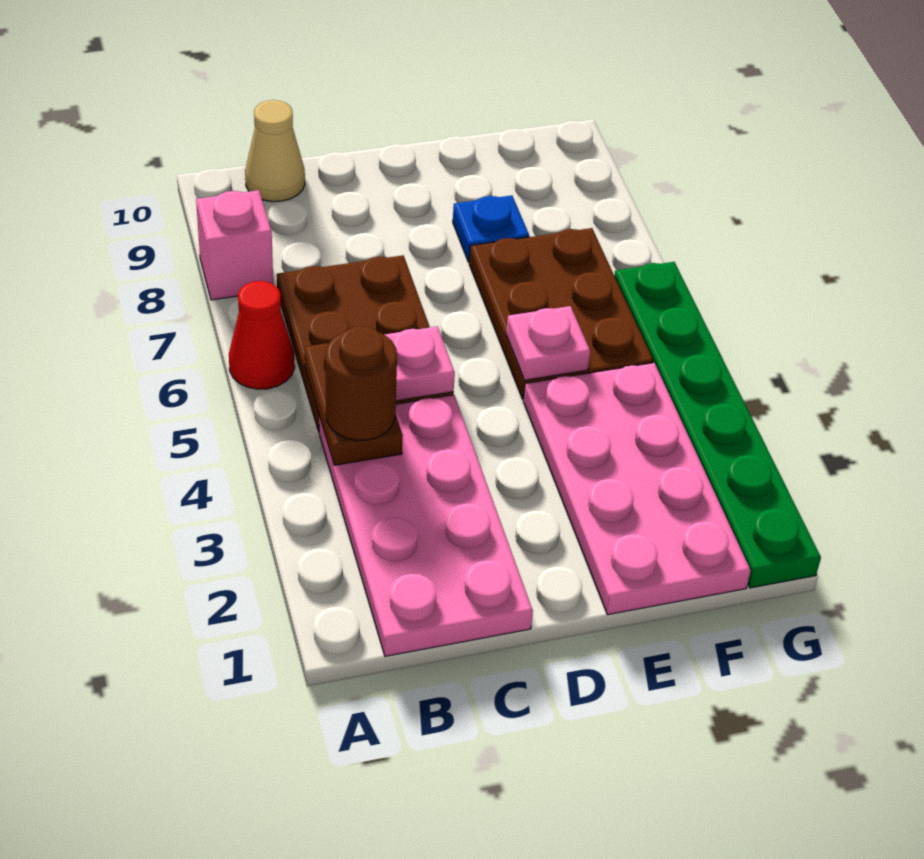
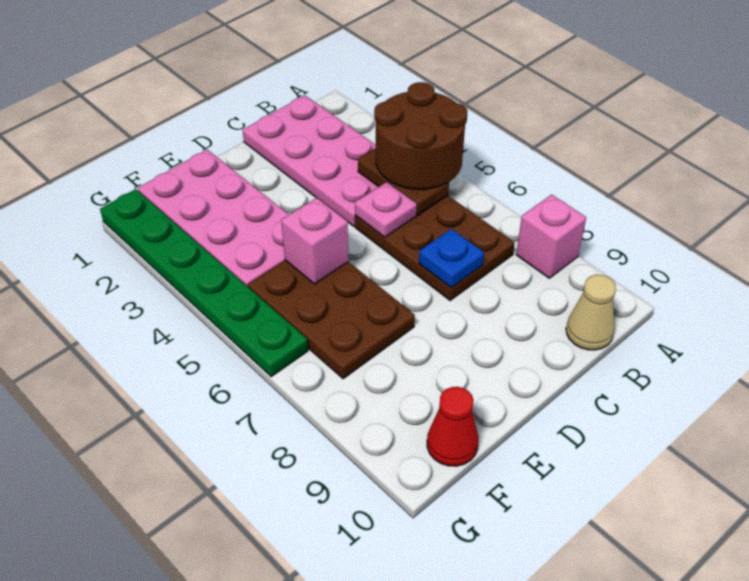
red cone A6 level 1 -> red cone F10 level 1
brown round brick B4 level 3 -> brown round brick A4:B5 level 3
pink plate E5 level 2 -> pink brick E5 level 2
blue plate E8 level 1 -> blue plate C7 level 2

